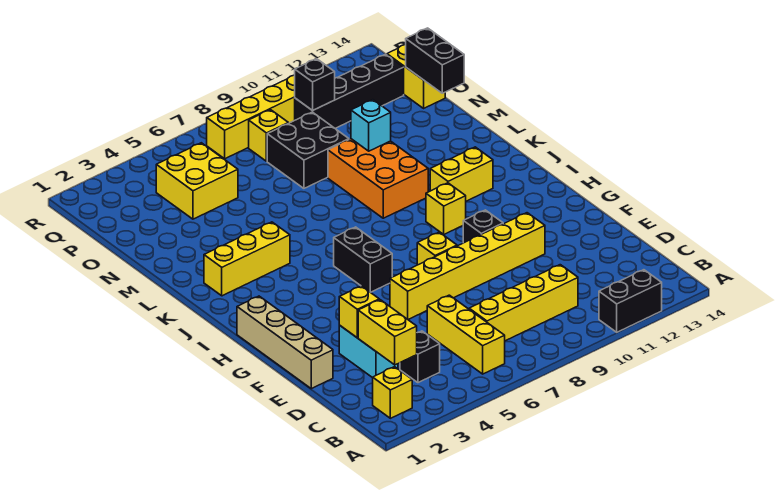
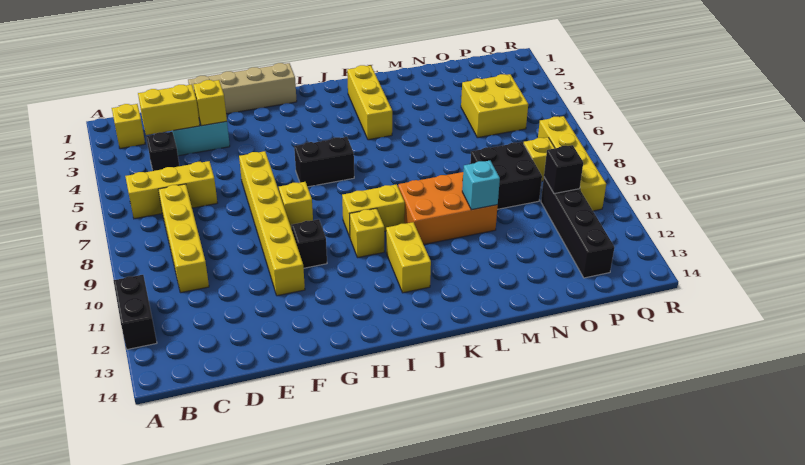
black brick N14:O14 level 2 -> none
yellow brick O14:P14 level 1 -> yellow brick I9:J9 level 1

